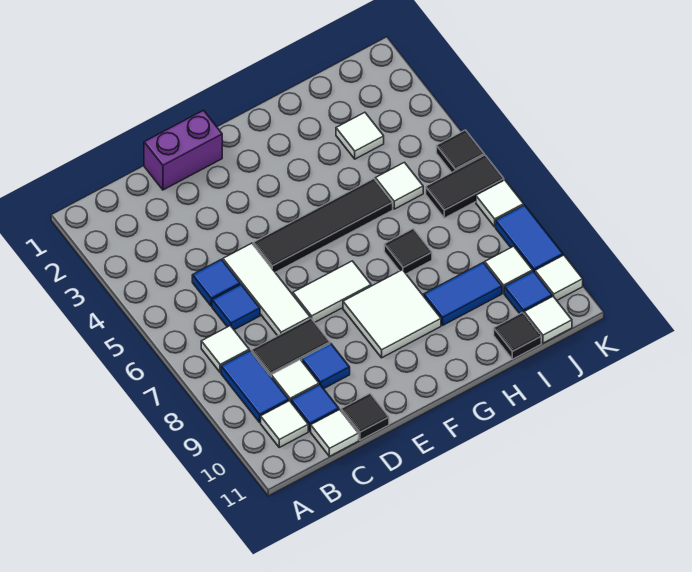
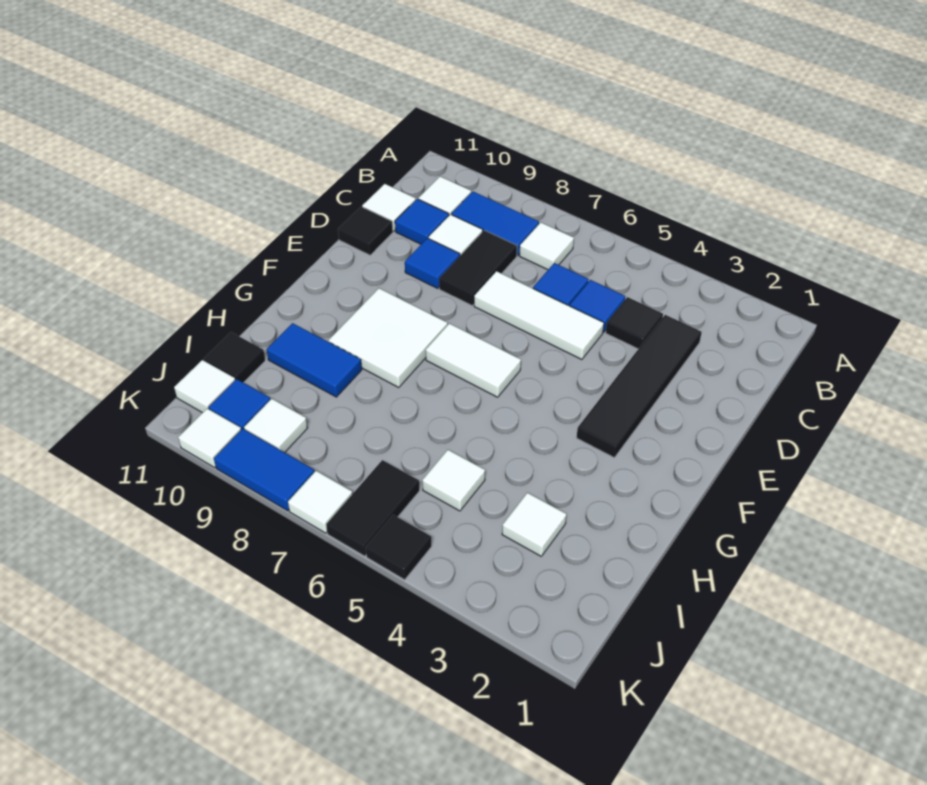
purple brick D1:E1 level 1 -> none
black tile E5:H5 level 1 -> black tile C3:F3 level 1
white tile E7:F7 level 1 -> white tile F6:F7 level 1
black tile H7 level 1 -> black tile C4 level 1
blue tile H9:I9 level 1 -> blue tile H9:H10 level 1

